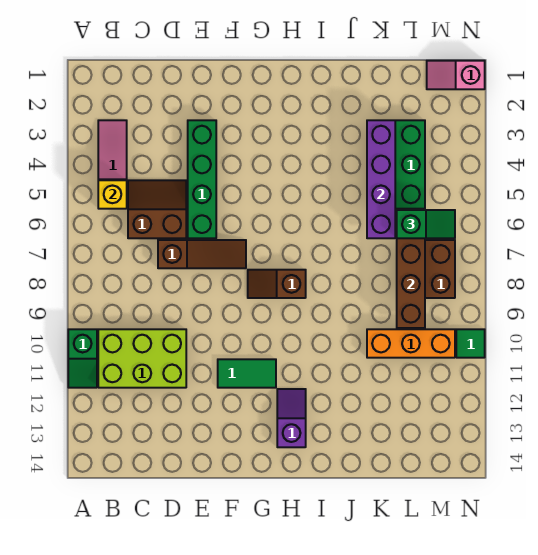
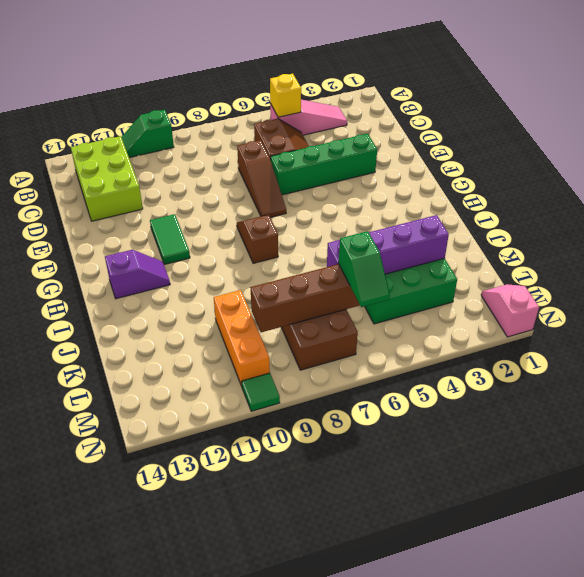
lime brick B10:D11 level 1 -> lime brick B12:D13 level 1

